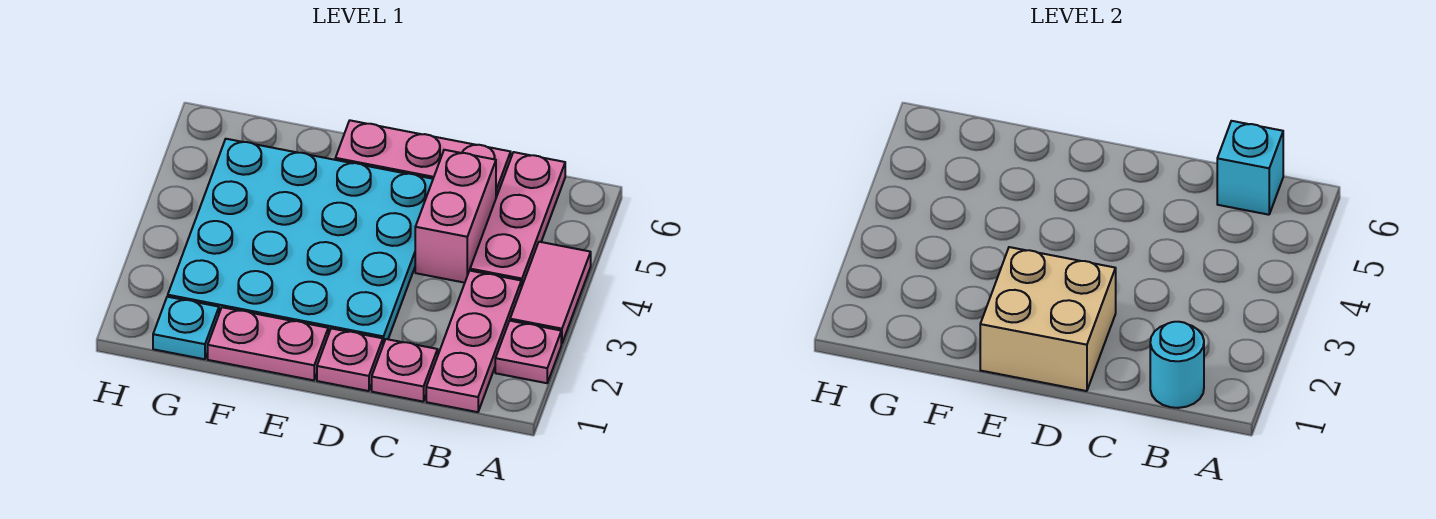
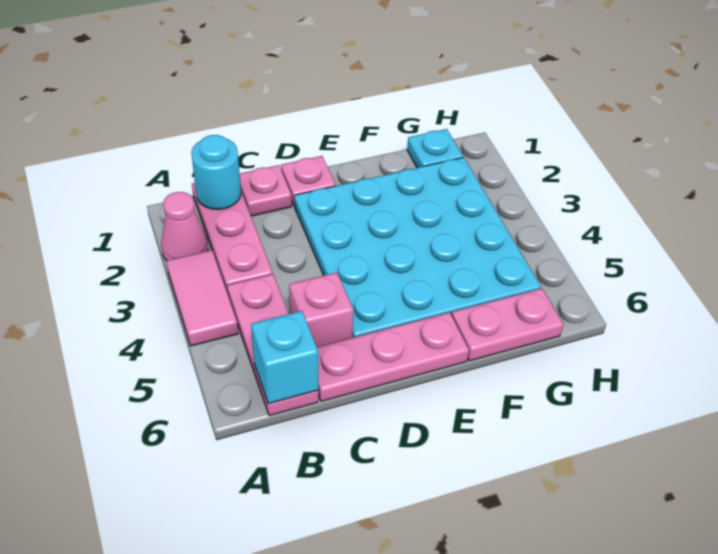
pink plate A2 level 1 -> pink cone A2 level 1
pink brick C4:C5 level 1 -> pink brick C5 level 1
tan brick D1:E2 level 2 -> none
pink plate E1:F1 level 1 -> pink plate F6:G6 level 1

